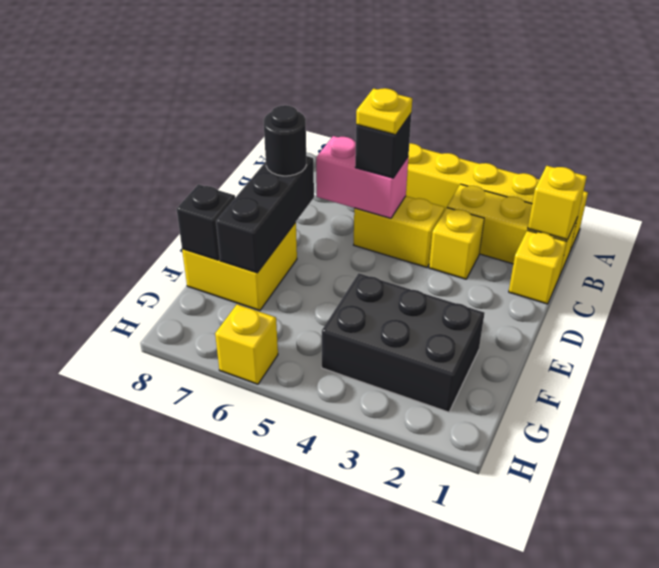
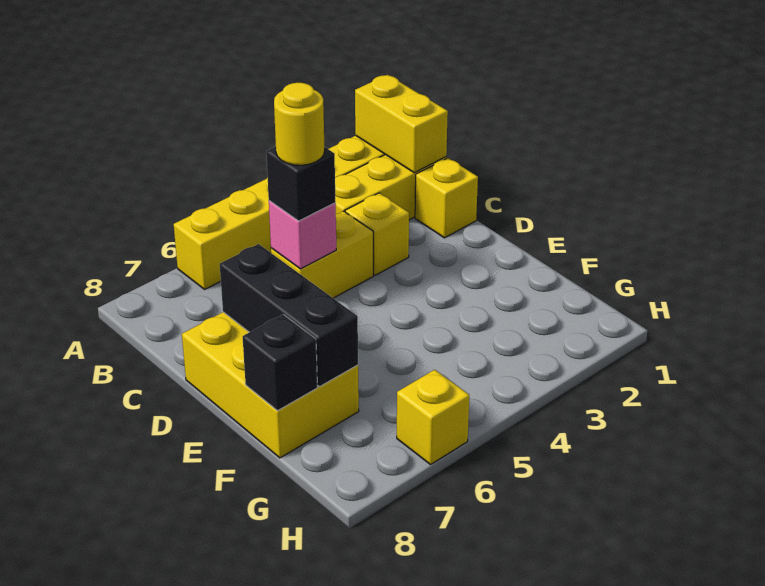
yellow brick B1 level 2 -> yellow brick A1:B1 level 2
pink brick C5:C6 level 2 -> pink brick C5 level 2
yellow plate C5 level 4 -> yellow round brick C5 level 4
black round brick D7 level 3 -> none
yellow brick E7:F8 level 1 -> yellow brick D7:F8 level 1
black brick F2:G4 level 1 -> none

